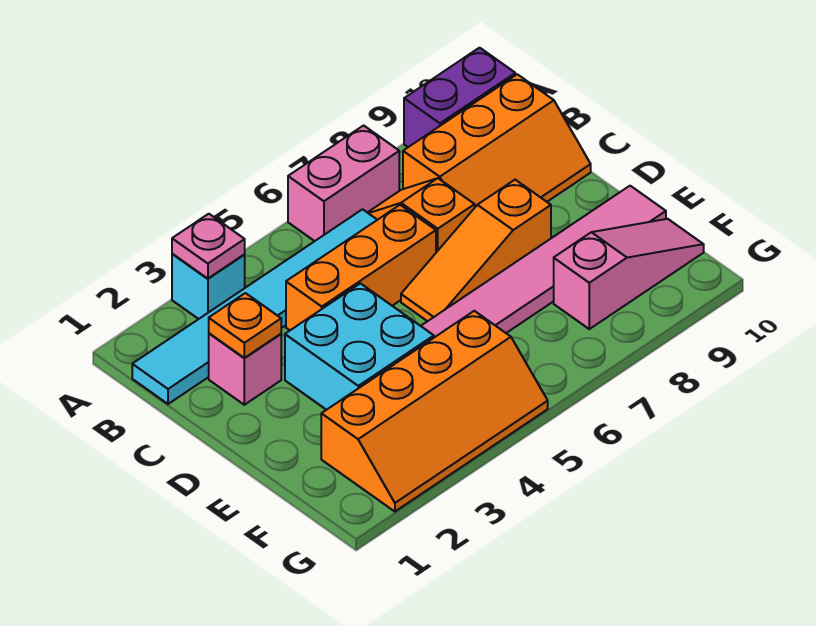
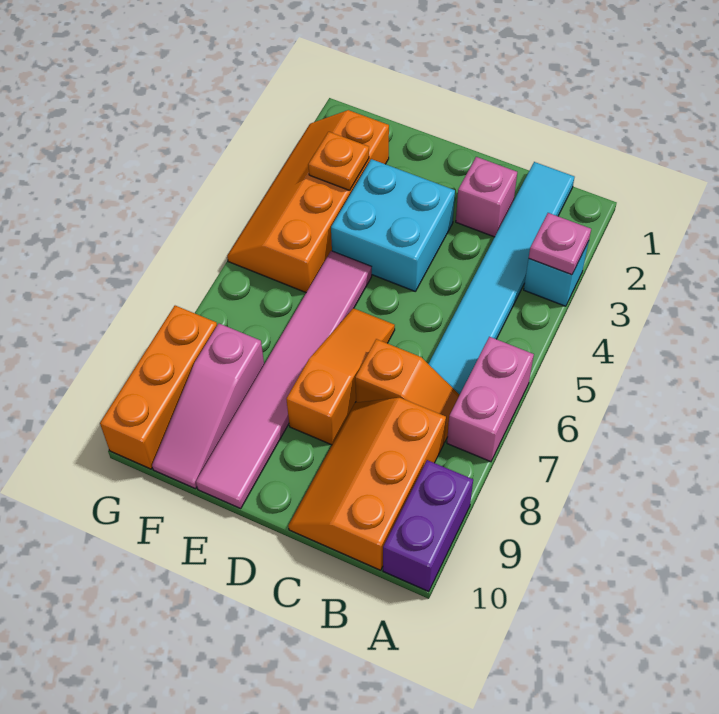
orange plate C2 level 2 -> orange plate F3 level 2
orange brick C4:C6 level 1 -> orange brick G8:G10 level 1

